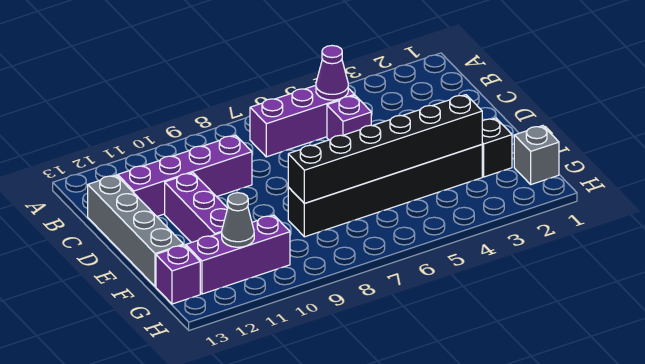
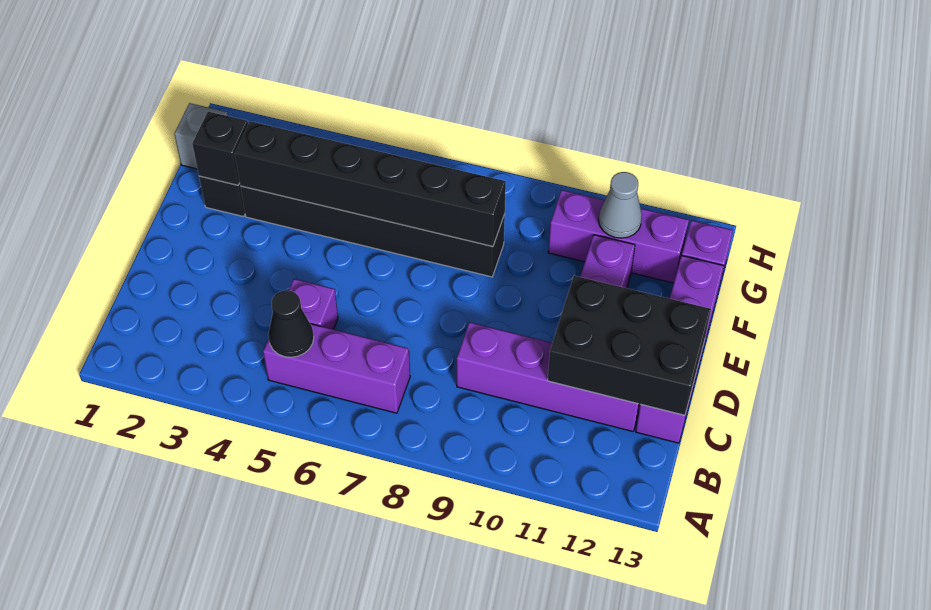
purple cone B5 level 2 -> black cone B5 level 2
none -> black brick C11:D13 level 2
grey brick C13:F13 level 1 -> purple brick C13:F13 level 1
none -> black brick F2 level 2

